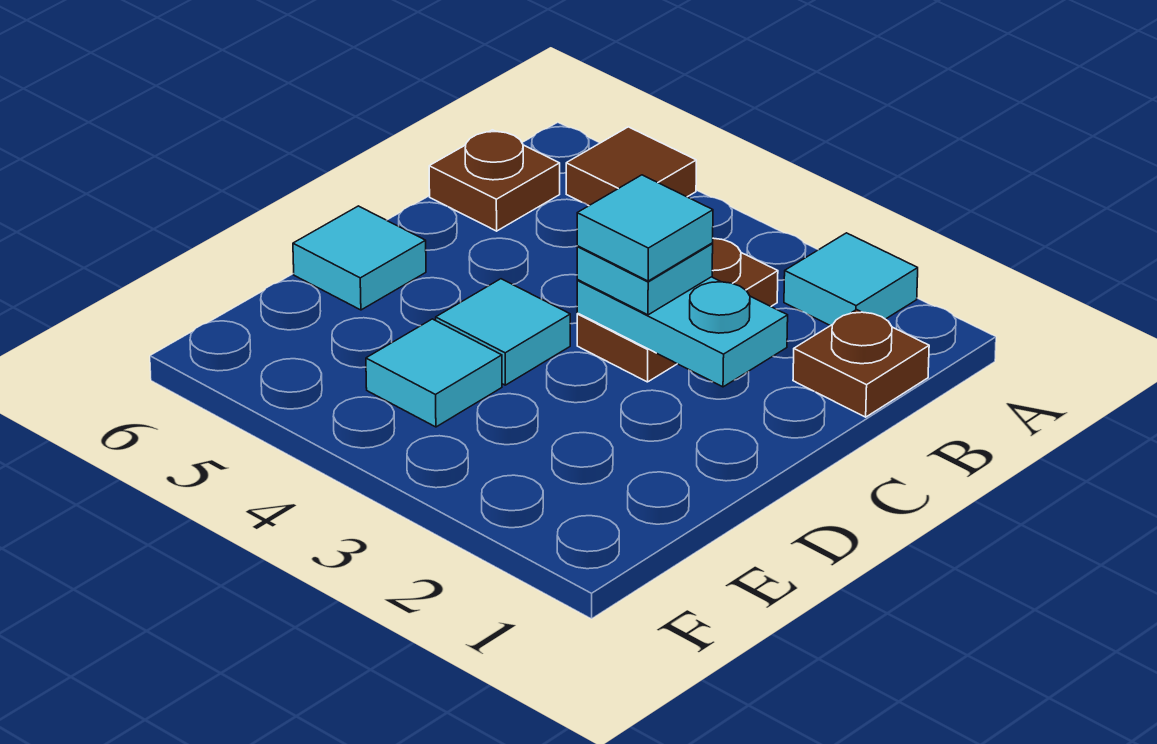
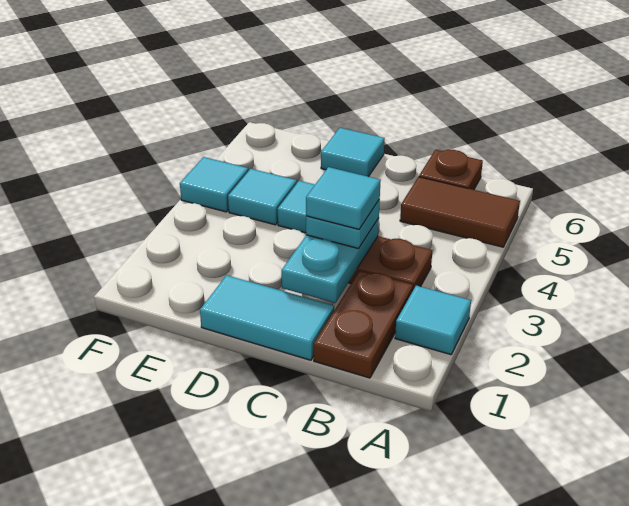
brown tile A5 level 1 -> brown tile A5:B5 level 1
brown plate B1 level 1 -> brown plate B1:B2 level 1
none -> cyan tile C1:D1 level 1
none -> cyan tile F4 level 1

